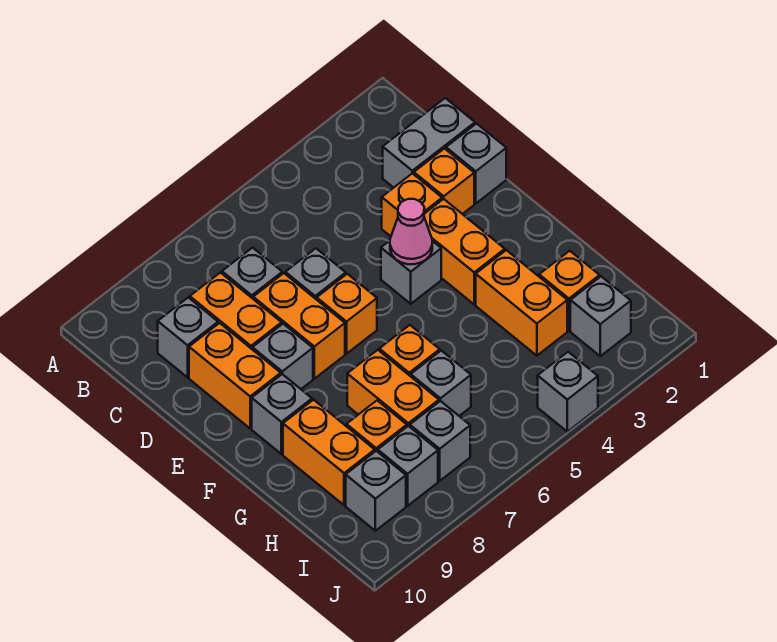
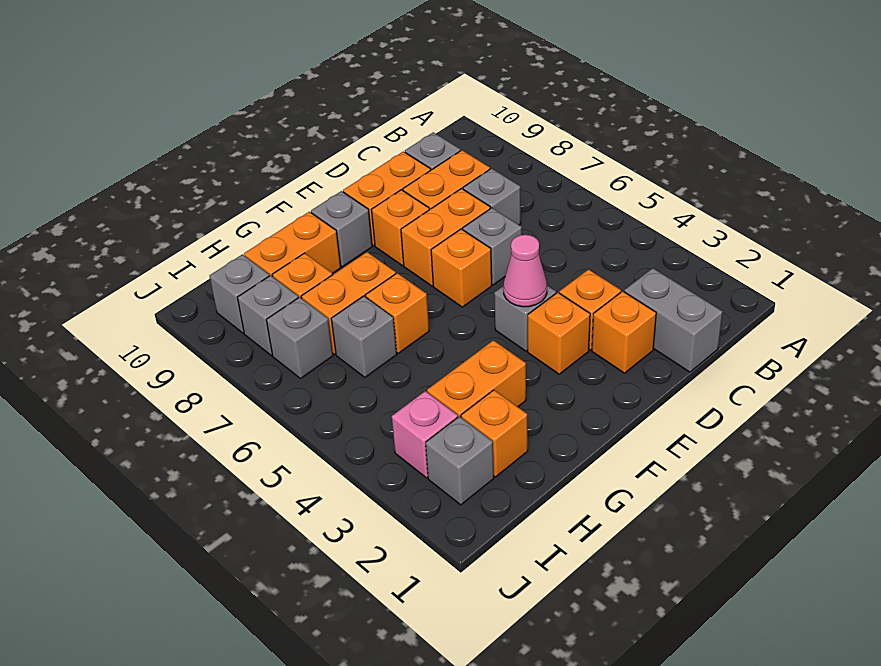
grey brick D1 level 1 -> none
orange brick E3:F3 level 1 -> orange brick E3 level 1
grey brick E8 level 1 -> orange brick E8 level 1
none -> pink brick I3 level 1
grey brick J4 level 1 -> none

